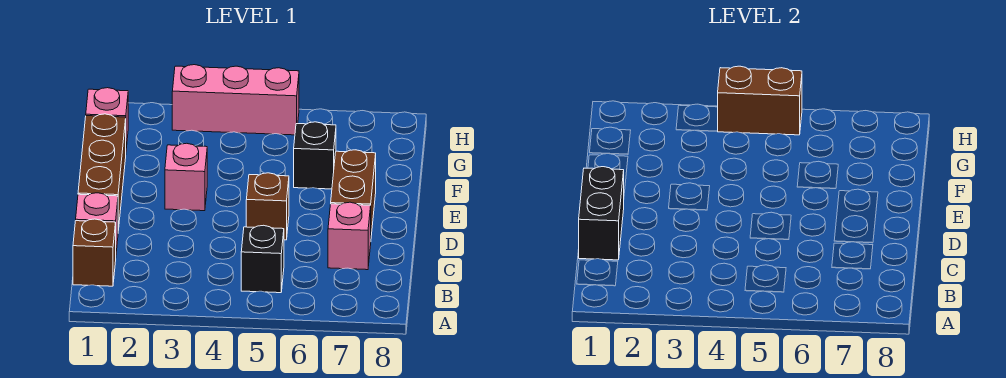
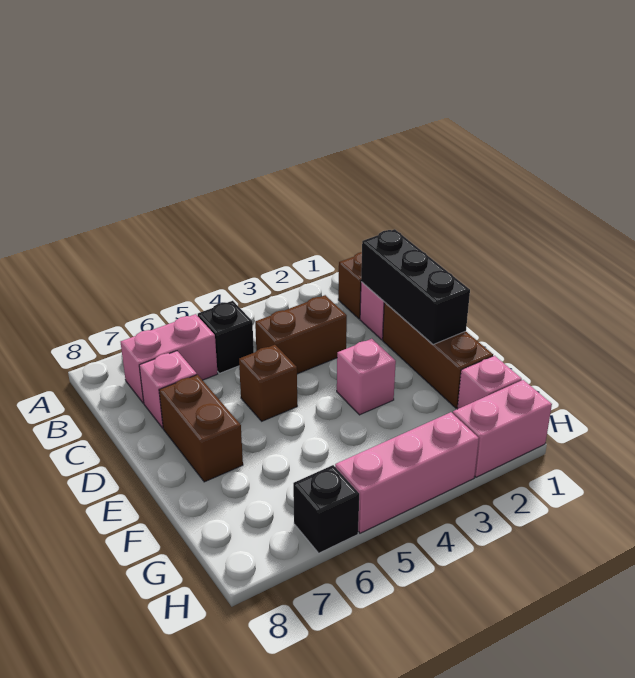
none -> pink brick B6:B7 level 1
black brick C1:D1 level 2 -> black brick C1:E1 level 2
black brick F6 level 1 -> black brick H6 level 1
none -> pink brick H1:H2 level 1
brown brick H4:H5 level 2 -> brown brick C3:C4 level 1

